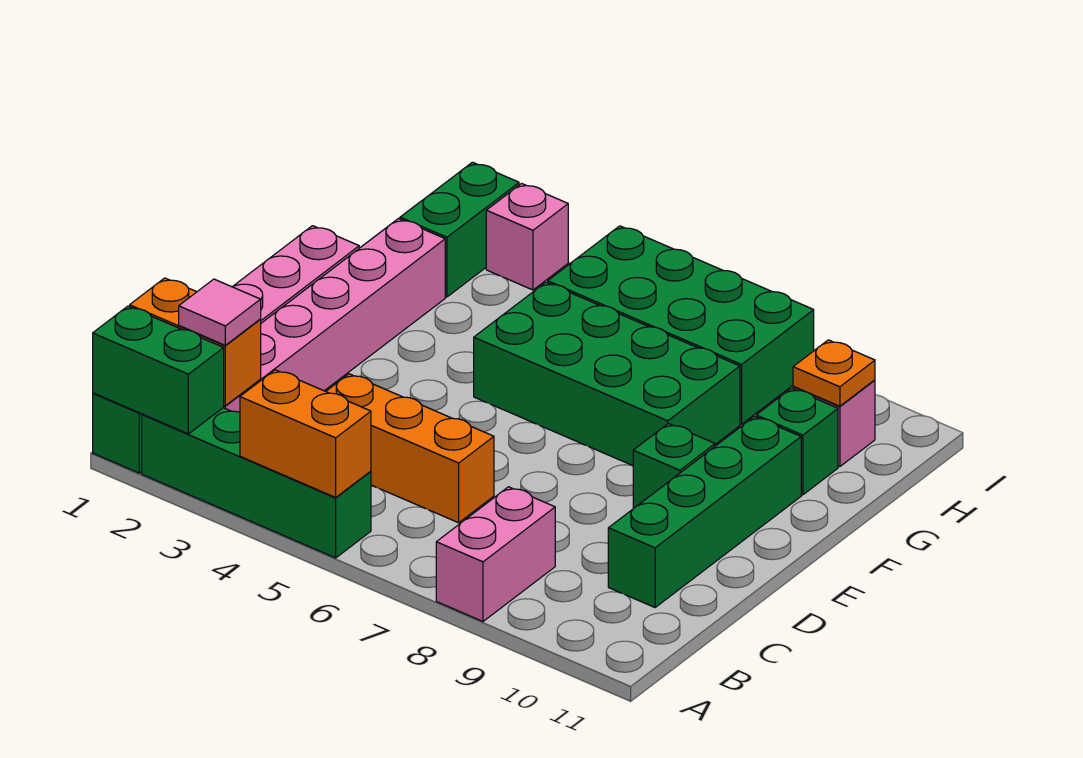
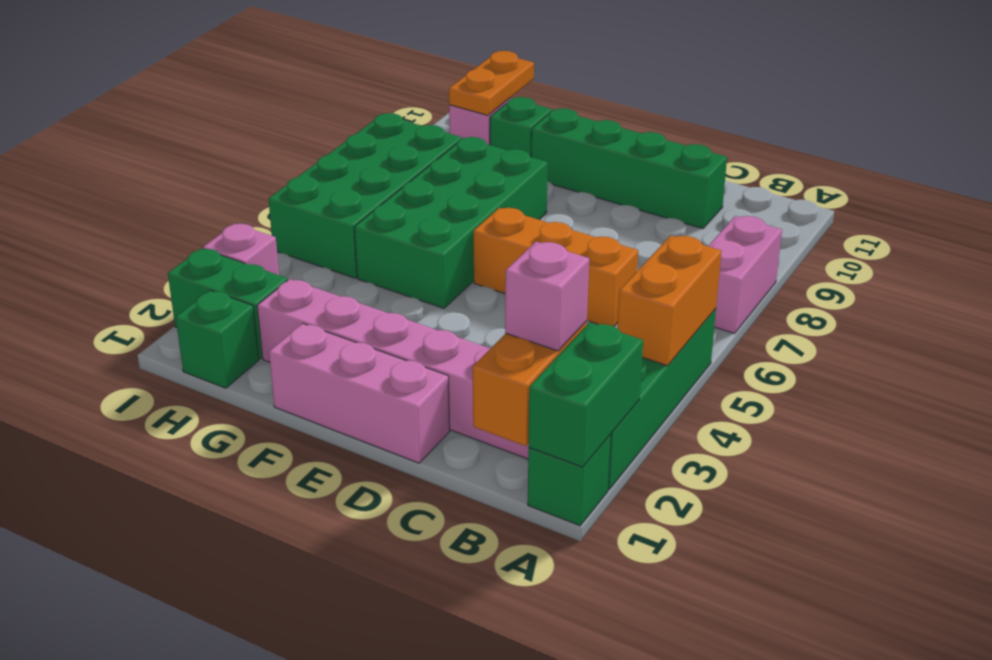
pink brick A8:B8 level 1 -> pink brick A7:A8 level 1
pink tile B2 level 3 -> pink brick B2 level 3
orange brick C4:C6 level 1 -> orange brick C6:E6 level 1
green brick E9 level 1 -> green brick H1 level 1
orange plate H10 level 2 -> orange plate H10:H11 level 2

